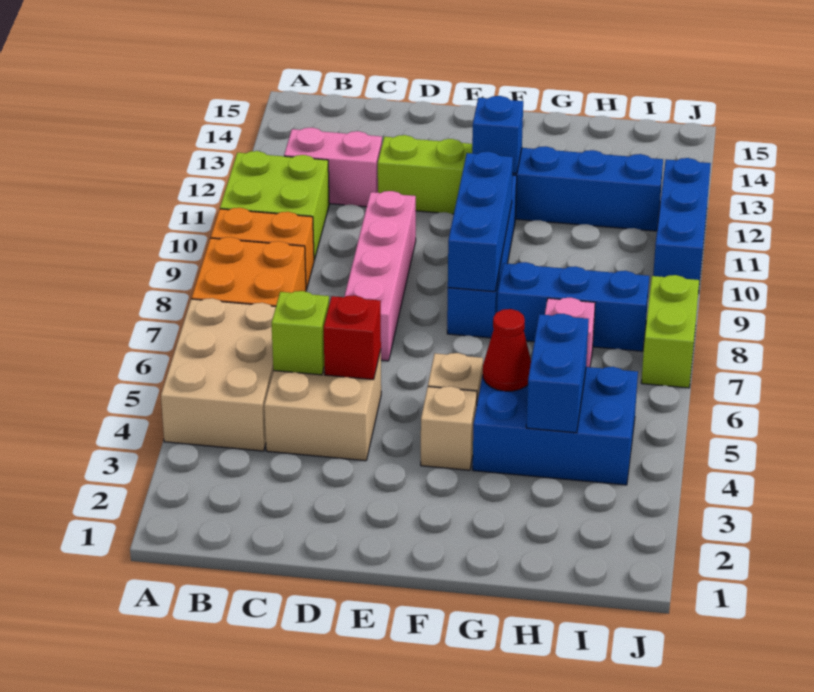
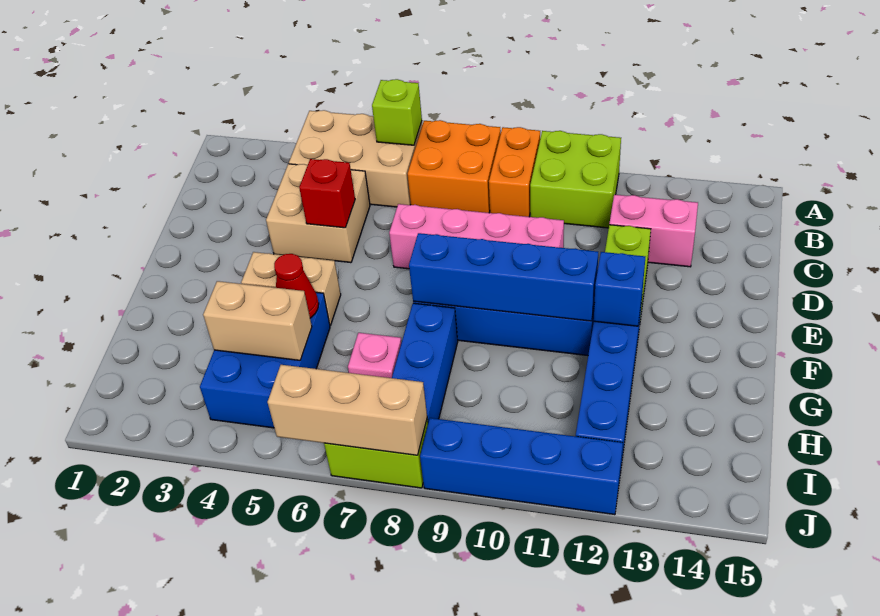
pink brick B12:C12 level 1 -> pink brick C12:C13 level 1
lime brick C5 level 2 -> lime brick A6 level 2
blue brick F8:F10 level 2 -> blue brick F8:F11 level 2
blue brick H4:H5 level 2 -> tan brick H4:H5 level 2
none -> tan brick J6:J8 level 2
blue brick J10:J12 level 1 -> blue brick J9:J12 level 1

